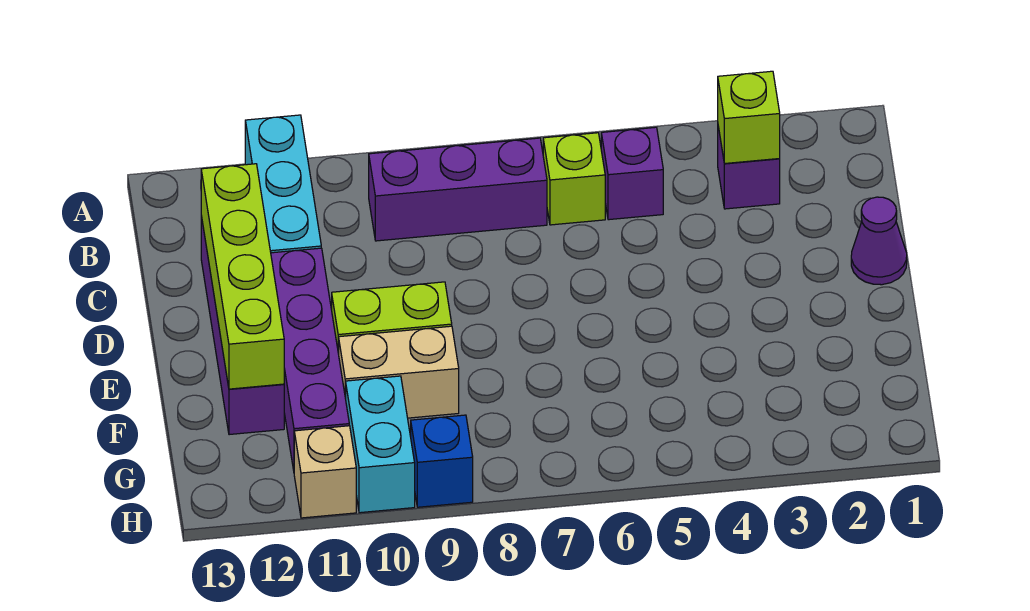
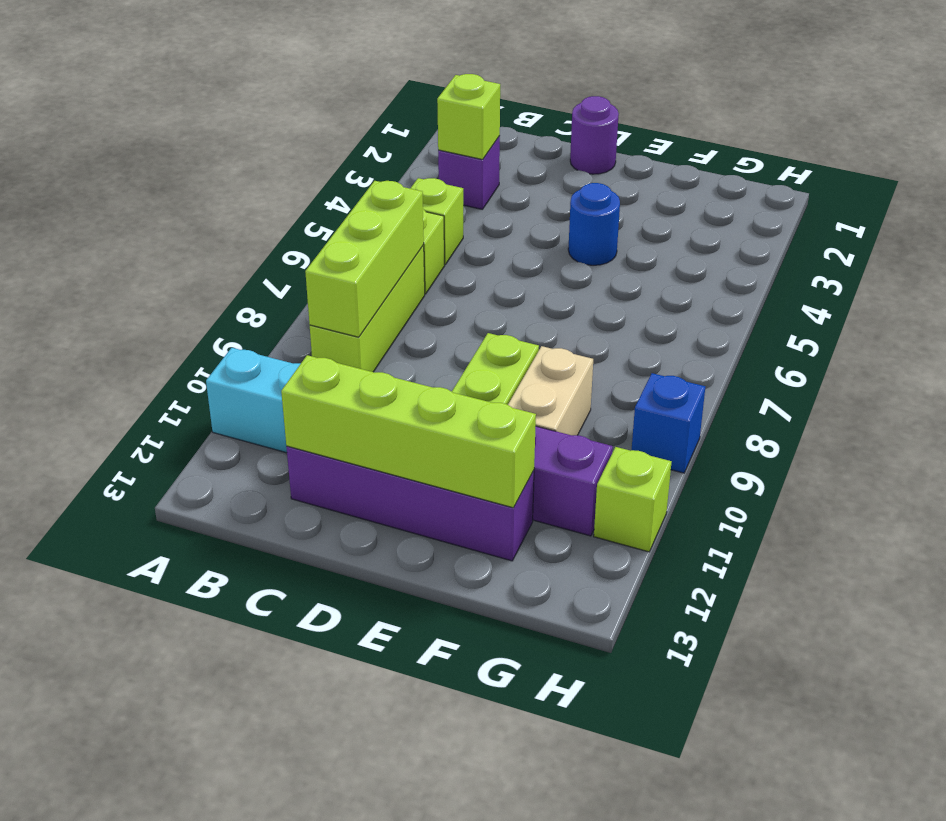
purple brick B5 level 1 -> lime brick B5 level 1
purple brick B7:B9 level 1 -> lime brick B7:B9 level 1
none -> lime brick B7:B9 level 2
purple cone D1 level 1 -> purple round brick D1 level 1
none -> blue round brick E4 level 1
cyan brick G10:H10 level 1 -> none
tan brick H11 level 1 -> lime brick H11 level 1

